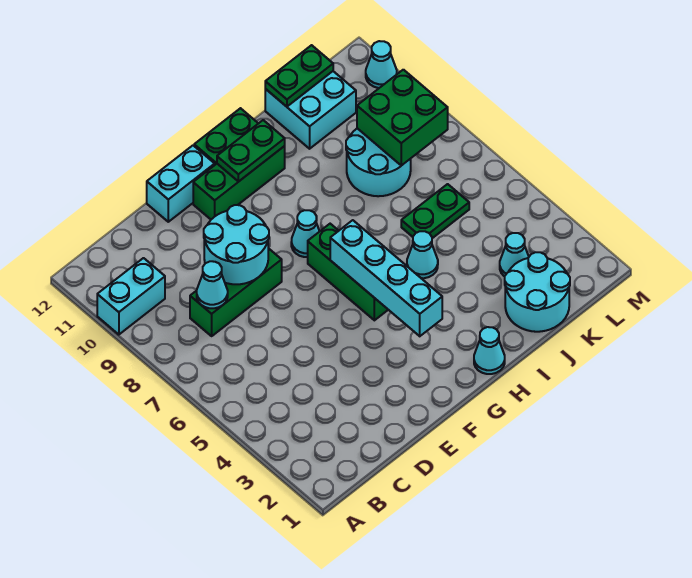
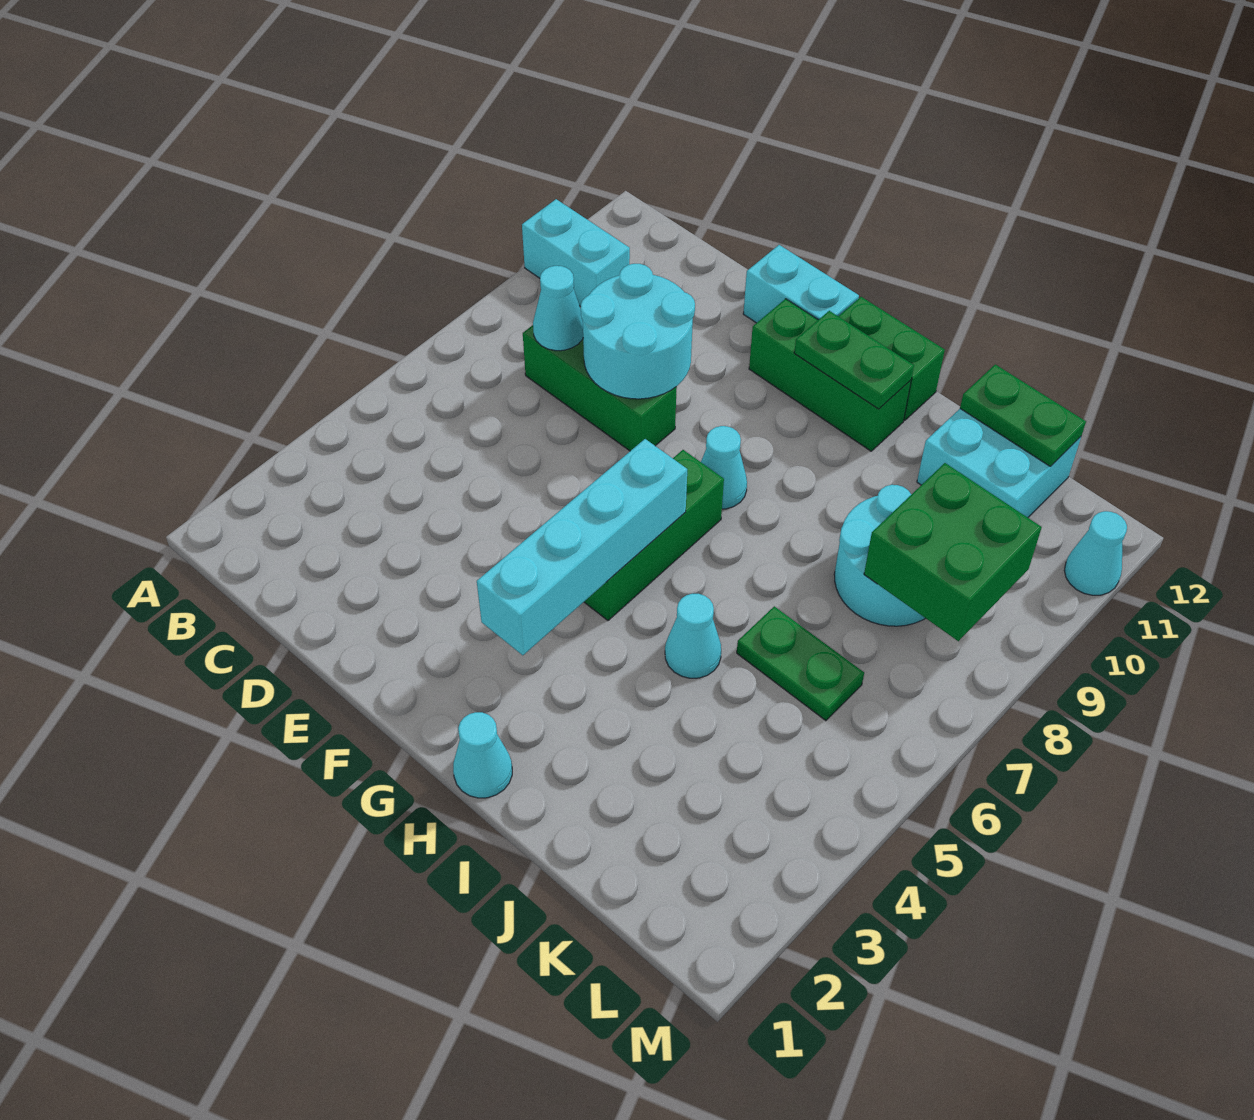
cyan round brick J1:K2 level 1 -> none
cyan cone K3 level 1 -> none

